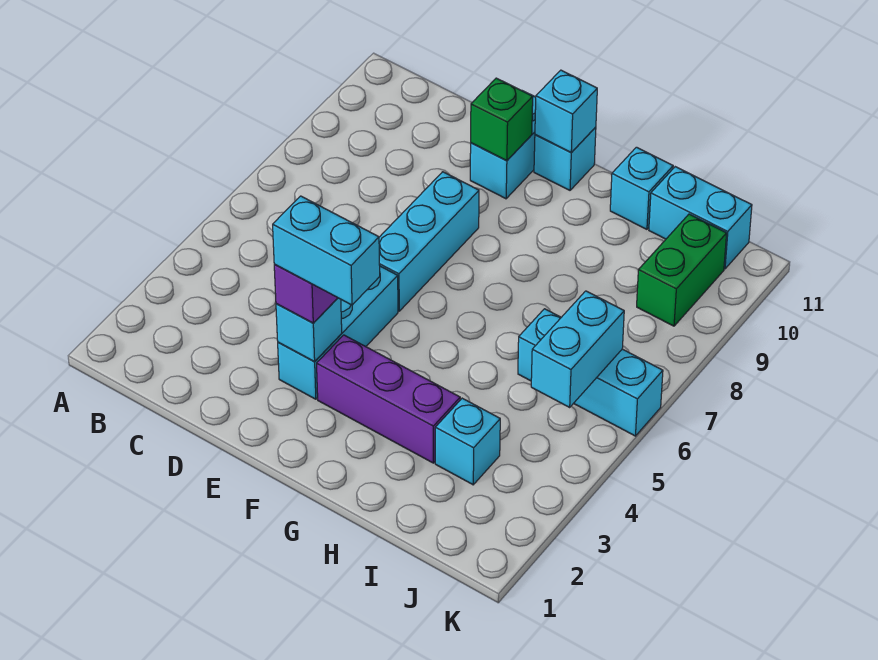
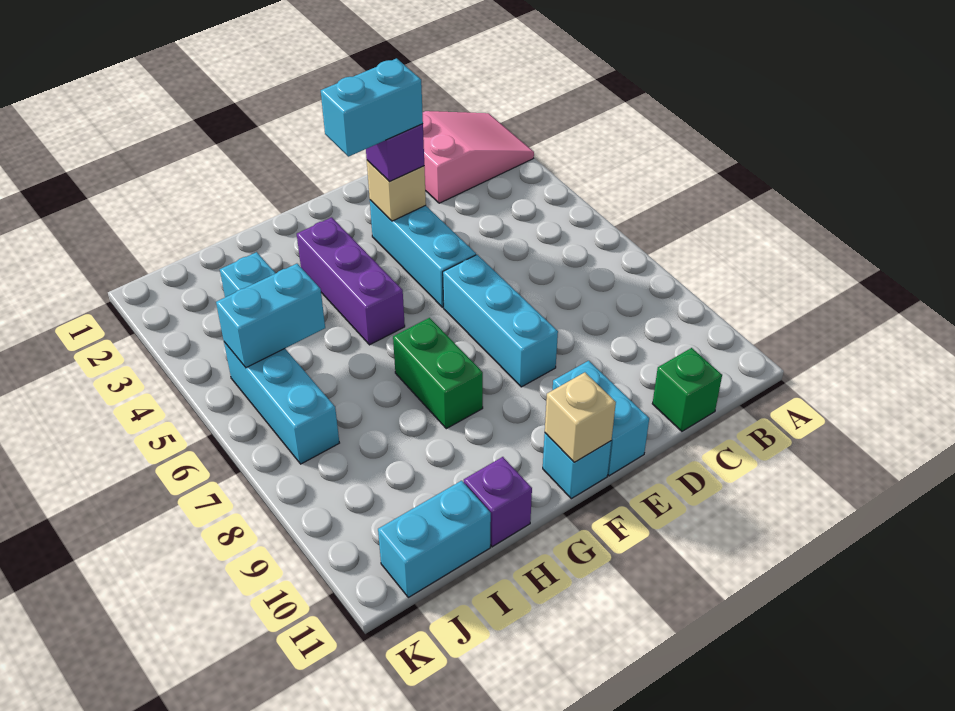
none -> pink slope A1:C2 level 1 top C
cyan brick E3 level 2 -> tan brick E3 level 2
green brick E10 level 2 -> green brick C11 level 1
purple brick F3:H3 level 1 -> purple brick G3:G5 level 1
cyan brick F11 level 2 -> tan brick F11 level 2
cyan brick H11 level 1 -> purple brick H11 level 1
cyan brick I6:K6 level 1 -> cyan brick J5:J7 level 1
cyan brick J5:J6 level 2 -> cyan brick I5:J5 level 2
green brick J9:J10 level 1 -> green brick G7:G8 level 1

